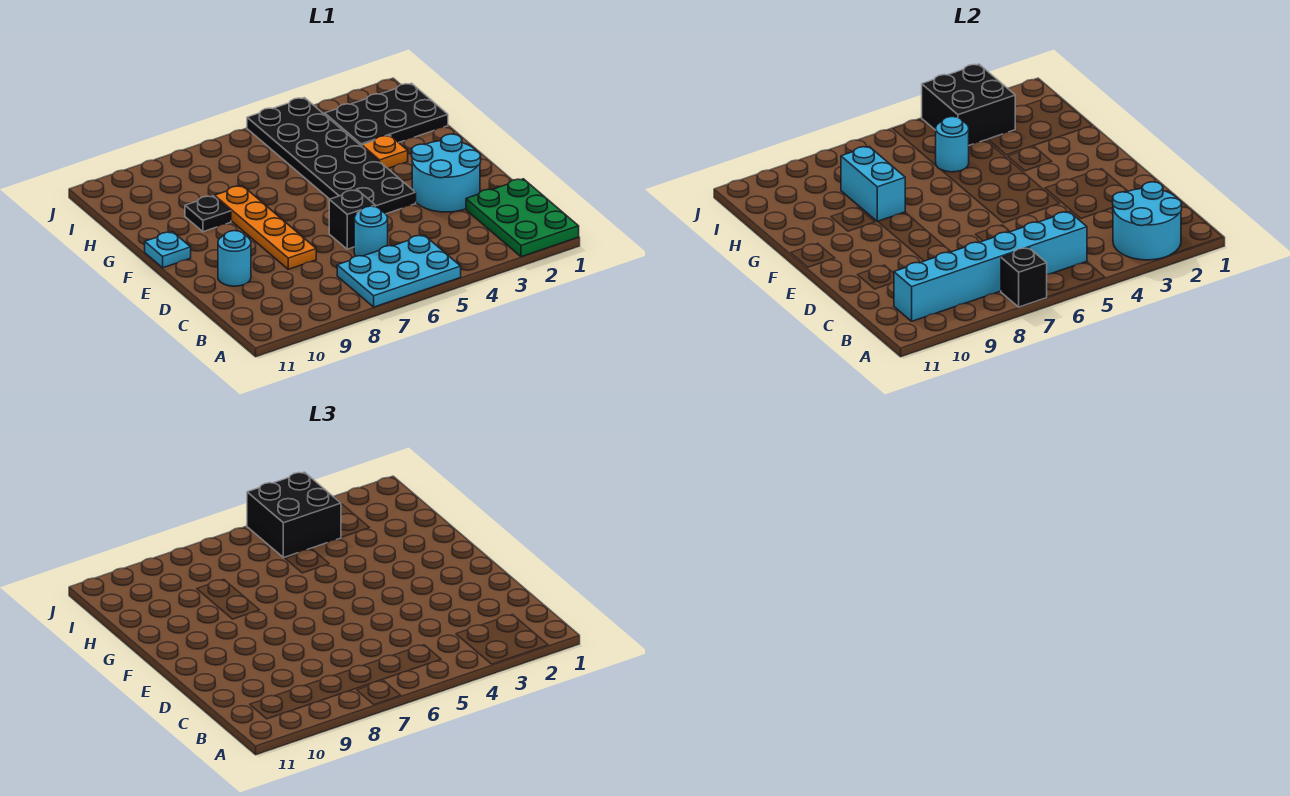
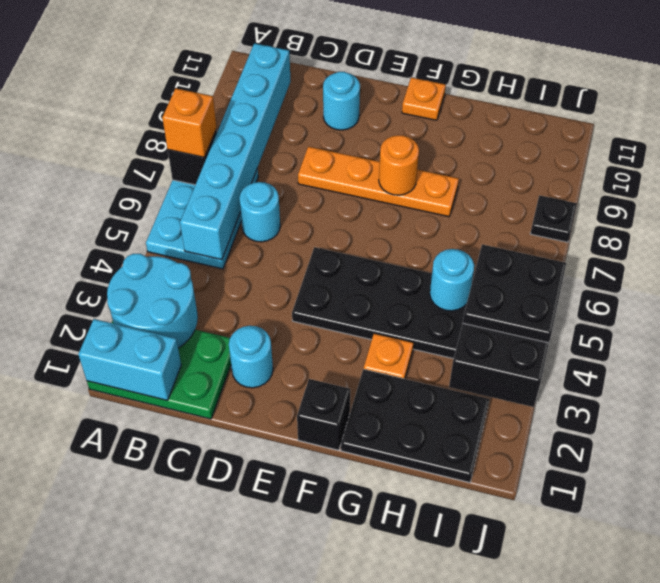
none -> orange brick A7 level 3
cyan round brick D2:E3 level 1 -> cyan round brick D2 level 1
black brick D6 level 1 -> black brick F1 level 1
none -> orange round brick F8 level 2
cyan plate F11 level 1 -> orange plate F11 level 1
cyan brick G8:H8 level 2 -> cyan brick A1:B1 level 2
black plate G9 level 1 -> black plate J8 level 1
black plate H1:I3 level 1 -> black plate G1:I2 level 1
black brick I4:J5 level 3 -> black plate I4:J5 level 3

